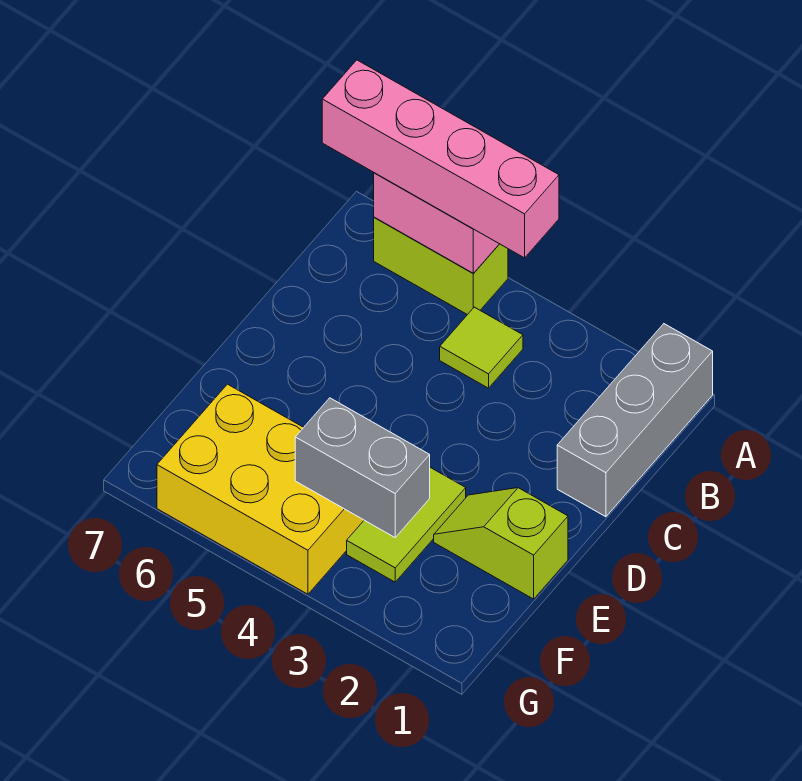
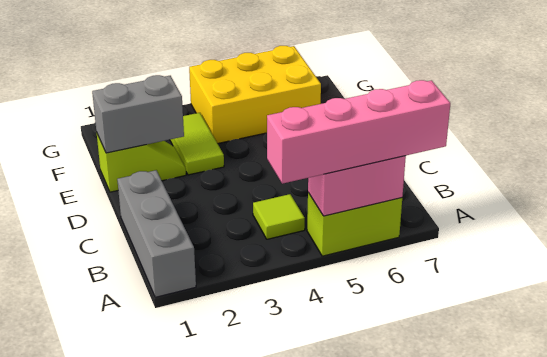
grey brick F3:F4 level 2 -> grey brick E1:E2 level 2

